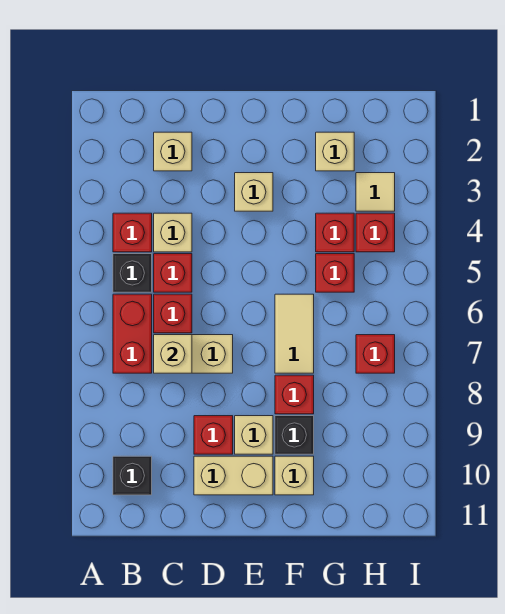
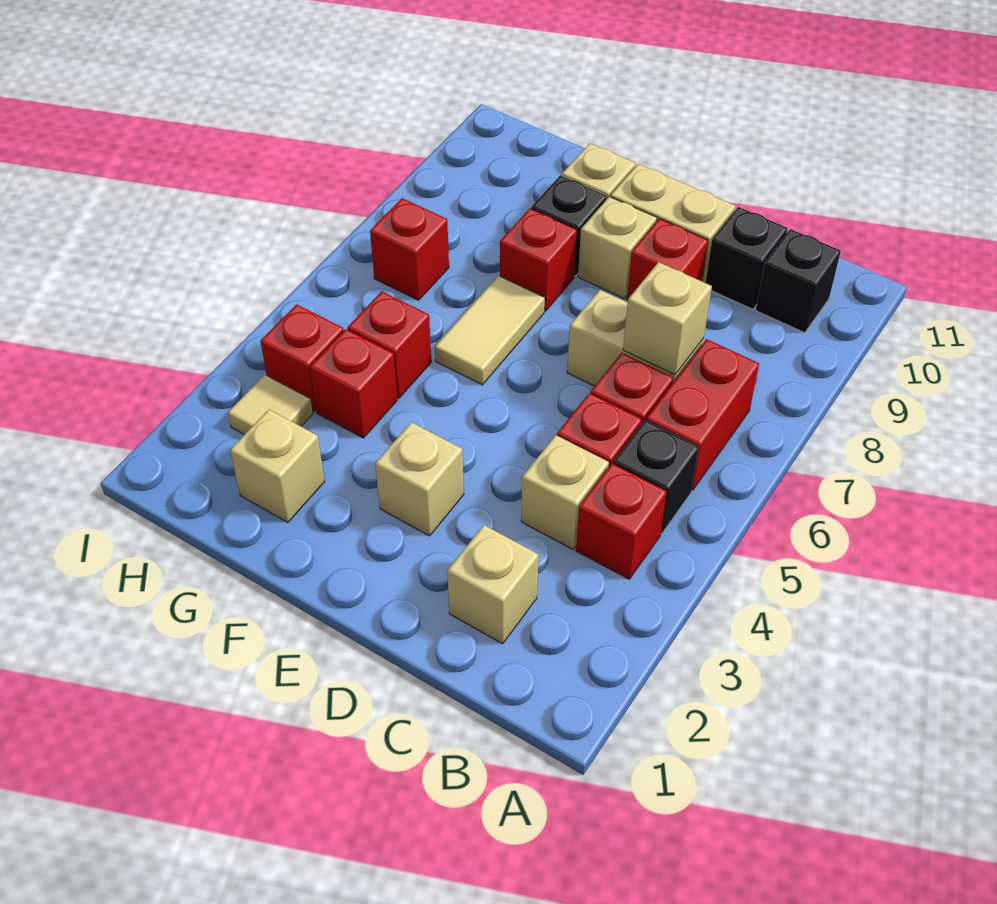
none -> black brick C10 level 1

